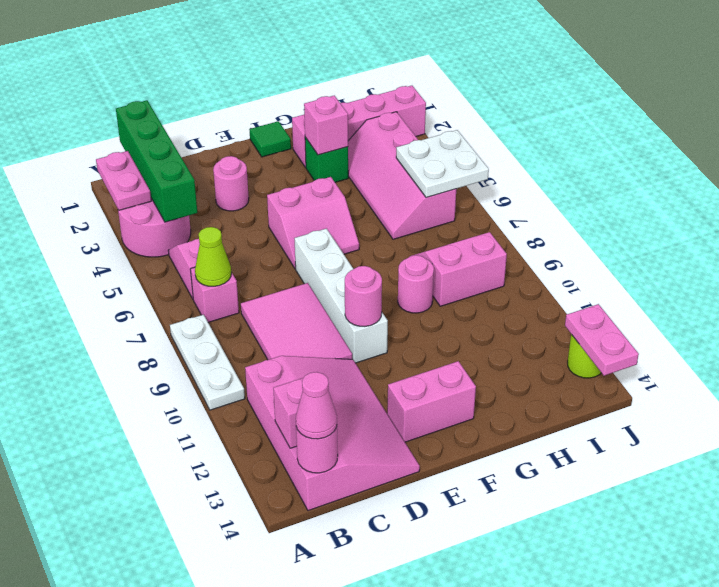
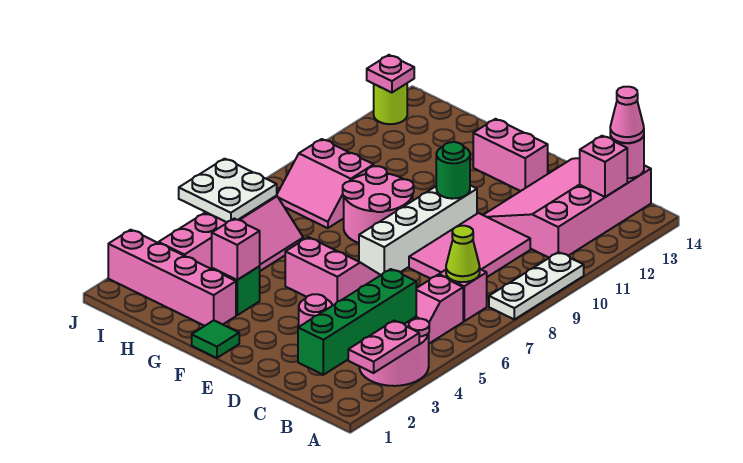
pink round brick E10 level 2 -> green round brick E10 level 2
pink round brick G9 level 1 -> pink round brick F8:G9 level 1
pink plate J13:J14 level 2 -> pink plate J13 level 2

